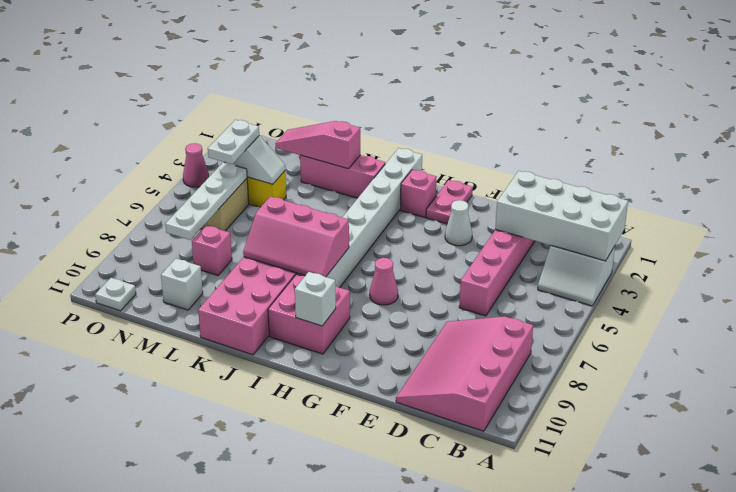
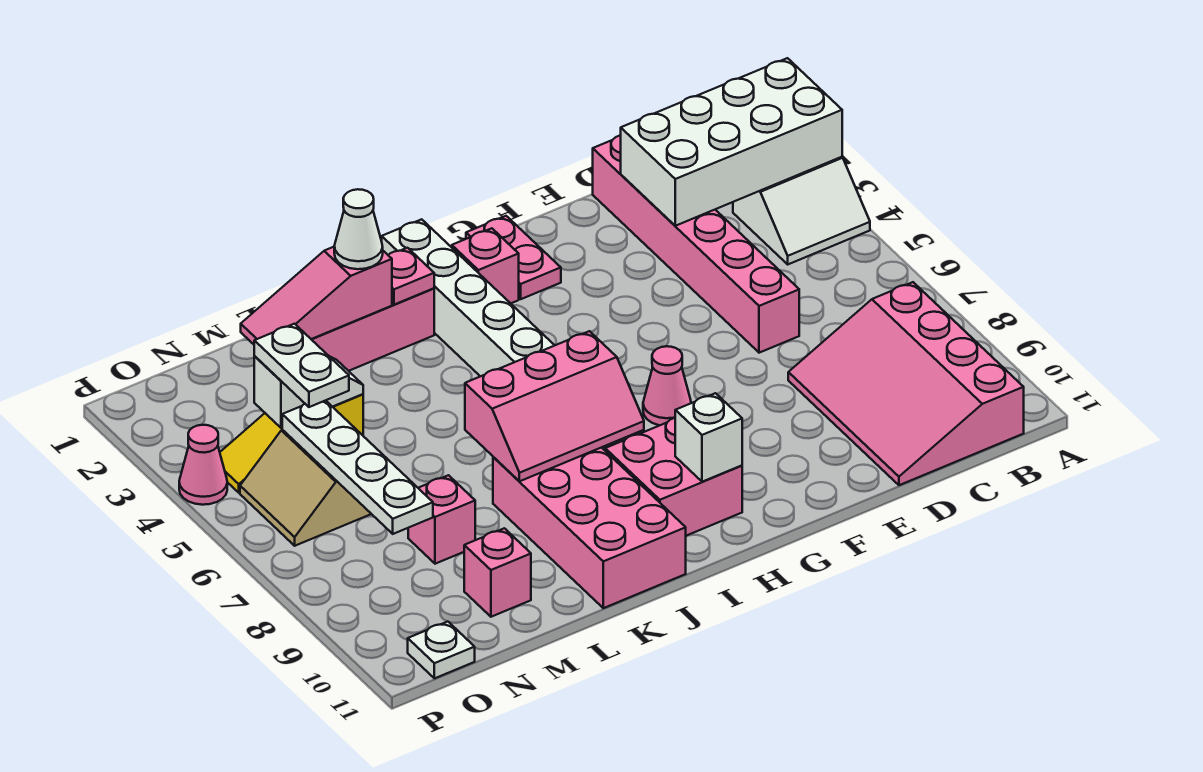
white cone F3 level 1 -> white cone K2 level 3
none -> pink plate J2 level 2
white brick M10 level 1 -> pink brick M10 level 1

